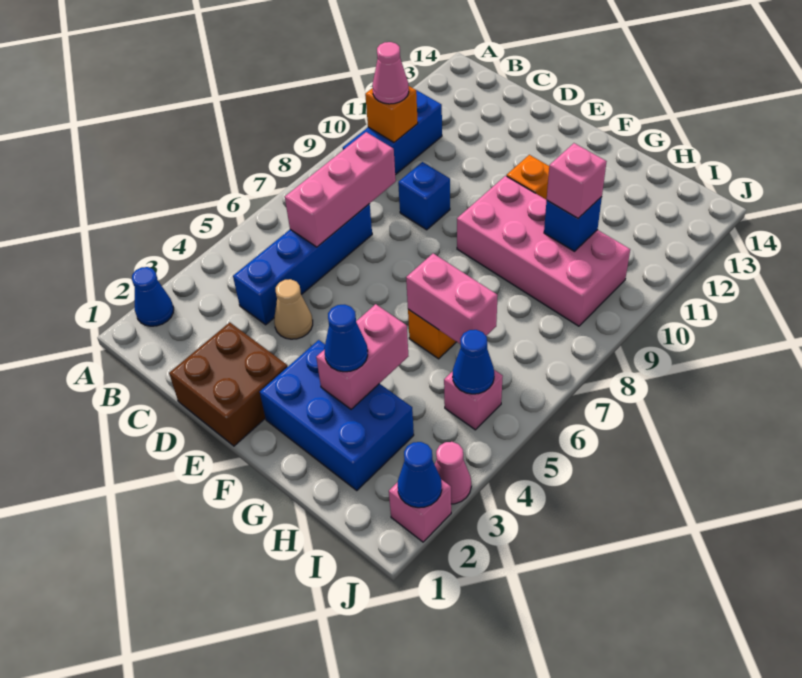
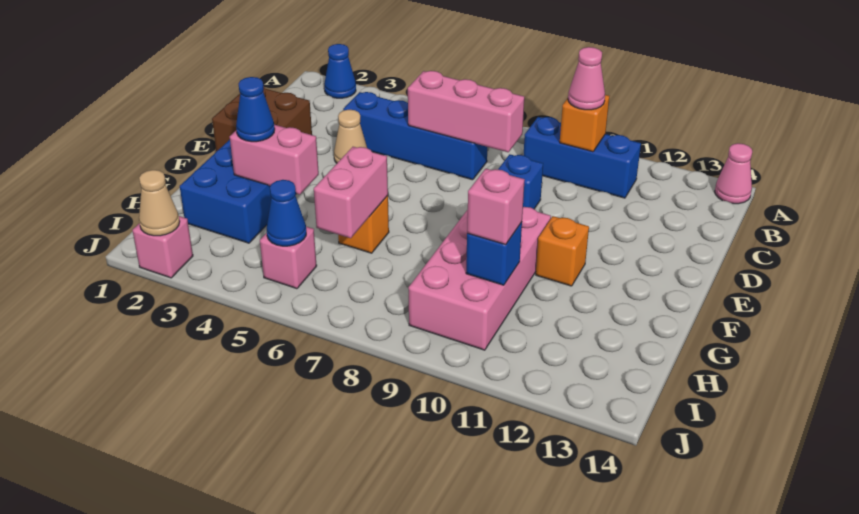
blue cone J2 level 2 -> tan cone J2 level 2
pink cone J3 level 1 -> pink cone A14 level 1

